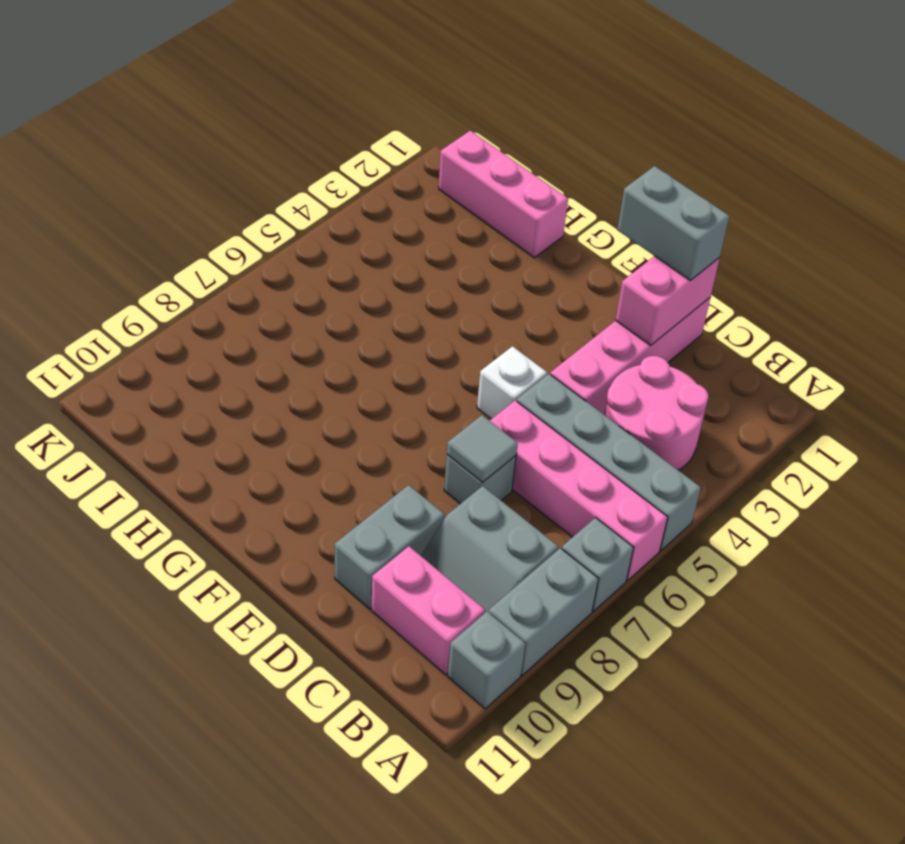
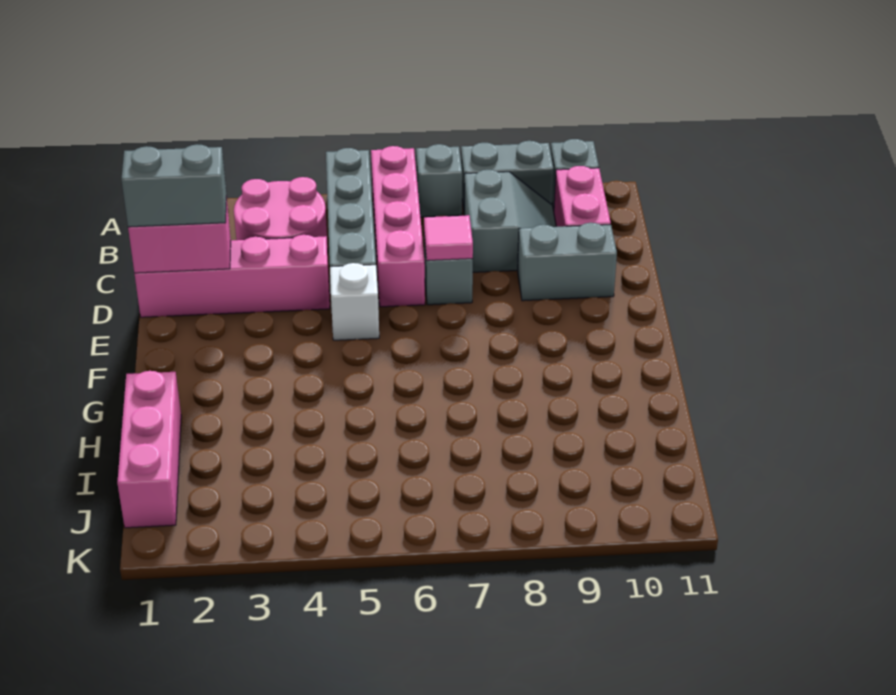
grey brick D1:E1 level 3 -> grey brick D1:D2 level 3
grey tile D7 level 2 -> pink tile D7 level 2

